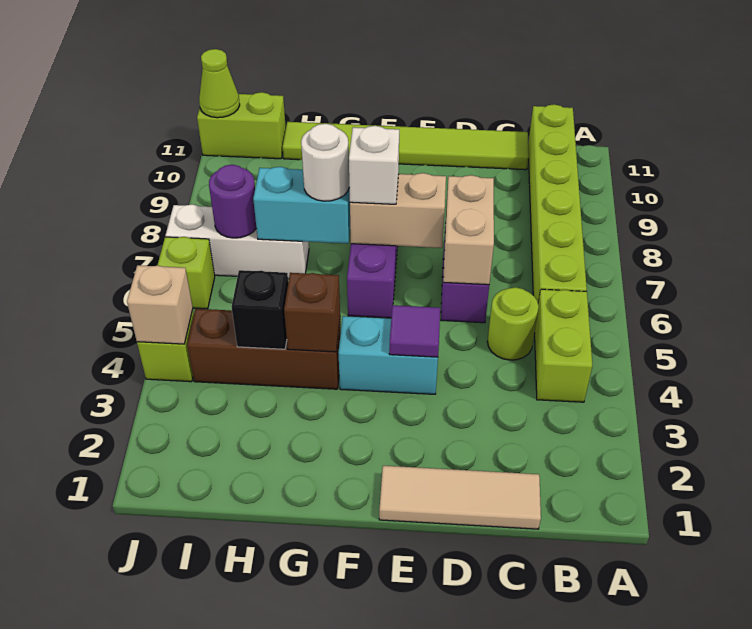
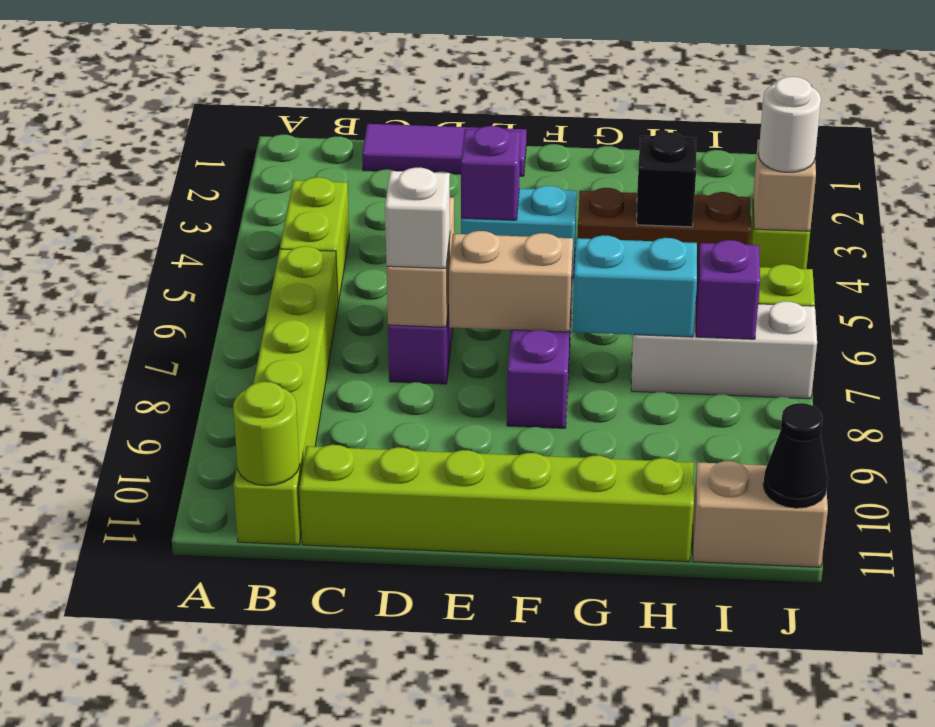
tan tile C1:E1 level 1 -> purple tile C1:E1 level 1
lime round brick C5 level 1 -> lime round brick B11 level 2
lime tile C11:H11 level 1 -> lime brick C11:H11 level 1
purple tile E4 level 2 -> purple brick E4 level 2
white brick F7 level 3 -> white brick D7 level 3
brown brick G4 level 2 -> none
white round brick G7 level 3 -> white round brick J4 level 3
purple round brick I7 level 2 -> purple brick I7 level 2
lime brick I11:J11 level 1 -> tan brick I11:J11 level 1
lime cone J11 level 2 -> black cone J11 level 2

